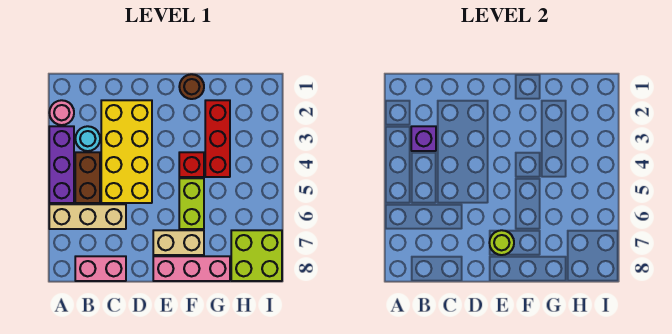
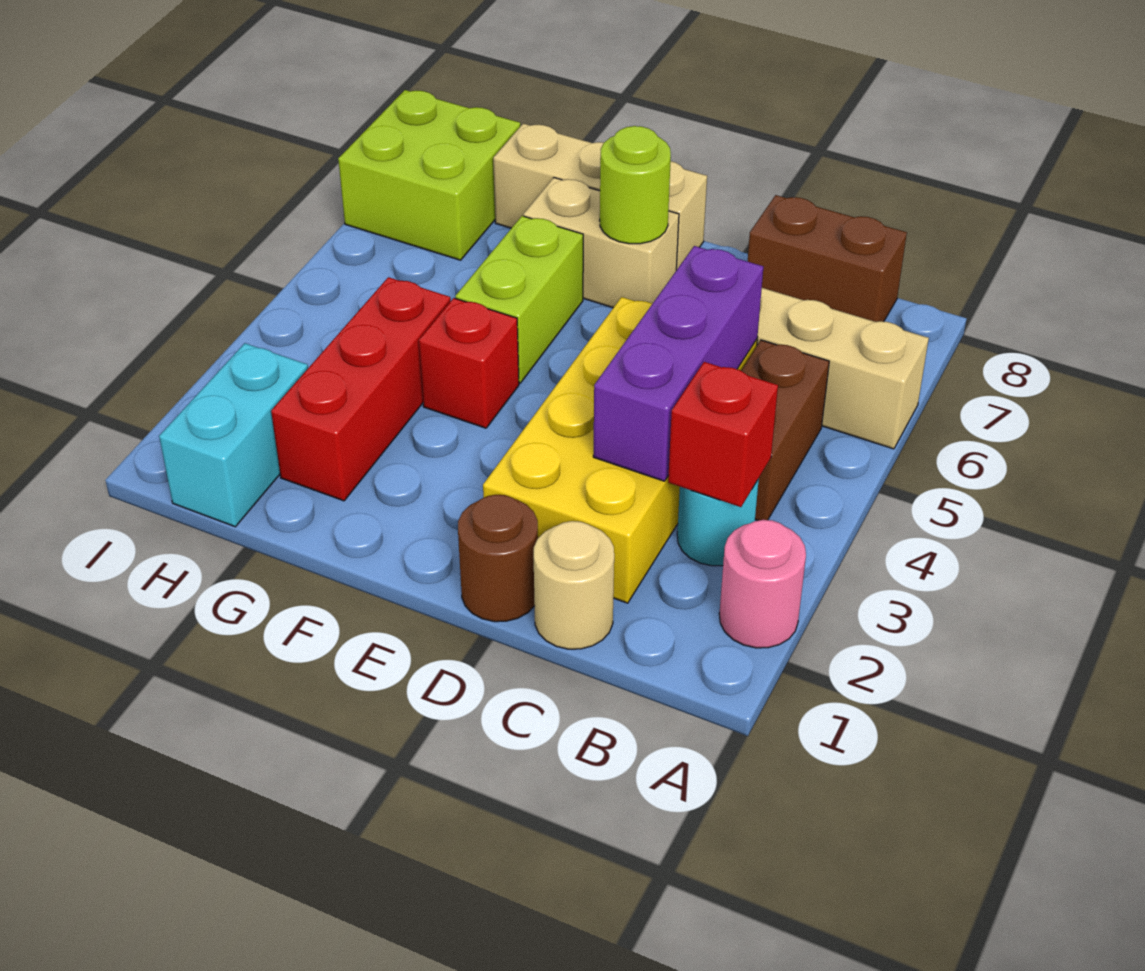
purple brick A3:A5 level 1 -> purple brick C3:C5 level 2
purple brick B3 level 2 -> red brick B3 level 2
pink brick B8:C8 level 1 -> brown brick B8:C8 level 1
none -> tan round brick C1 level 1
pink brick E8:G8 level 1 -> tan brick E8:G8 level 1
brown round brick F1 level 1 -> brown round brick D1 level 1
none -> cyan brick H1:H2 level 1

